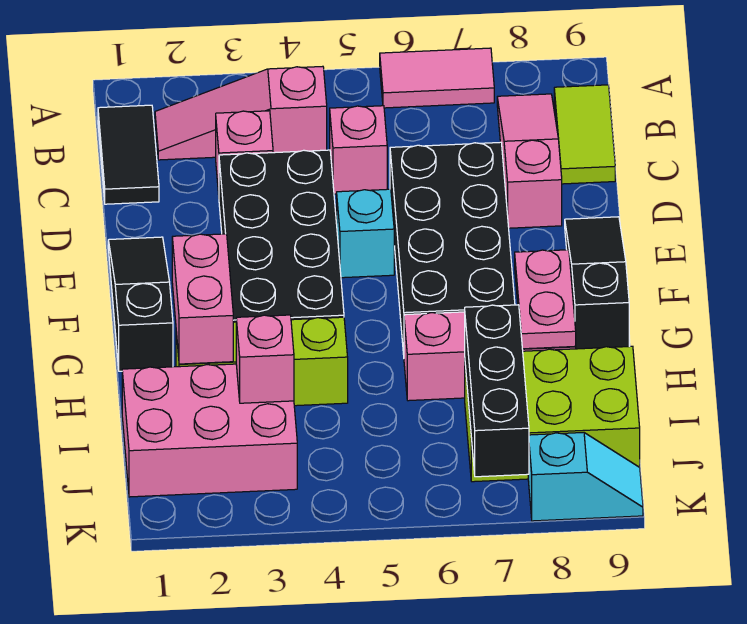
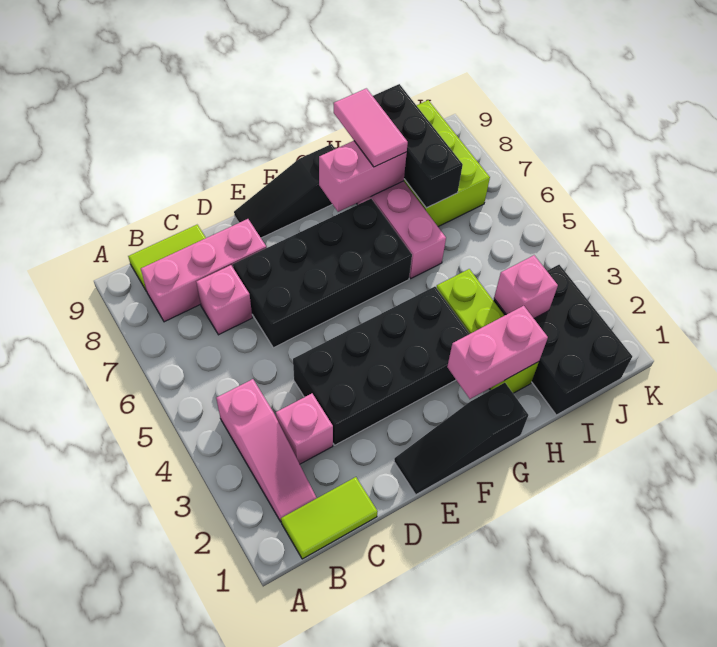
pink tile A6:A7 level 1 -> pink tile H8:H9 level 3
black tile B1:C1 level 1 -> lime tile B1:C1 level 1
pink slope B8:D8 level 1 top D -> pink brick B8:D8 level 1
pink brick C5 level 1 -> pink brick C7 level 1
cyan brick E5 level 1 -> none
pink plate G8:H8 level 2 -> pink brick G8:H8 level 2
pink brick I1:J3 level 1 -> black brick I1:J3 level 1
black brick I7:K7 level 2 -> black brick I7:I9 level 2
cyan slope K8:K9 level 1 top 8 -> none

